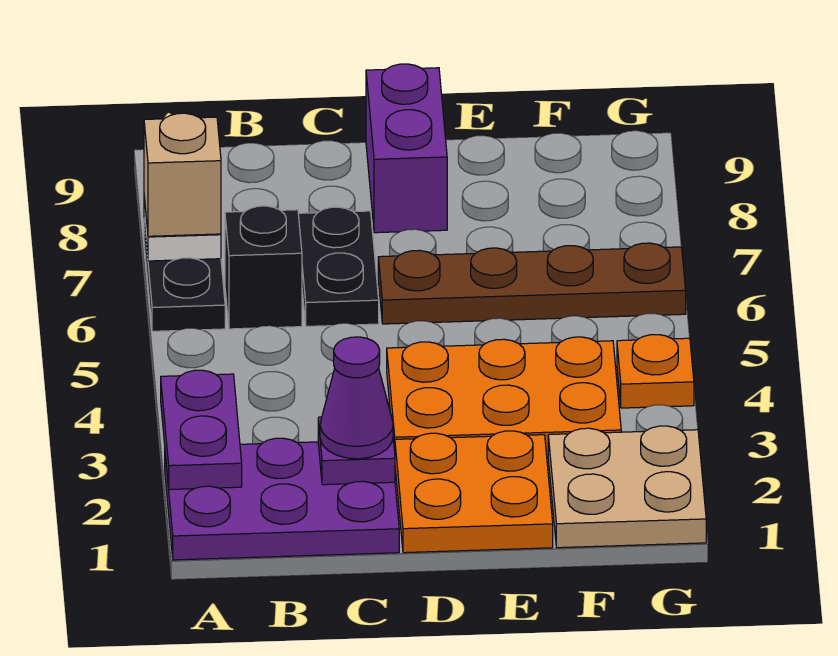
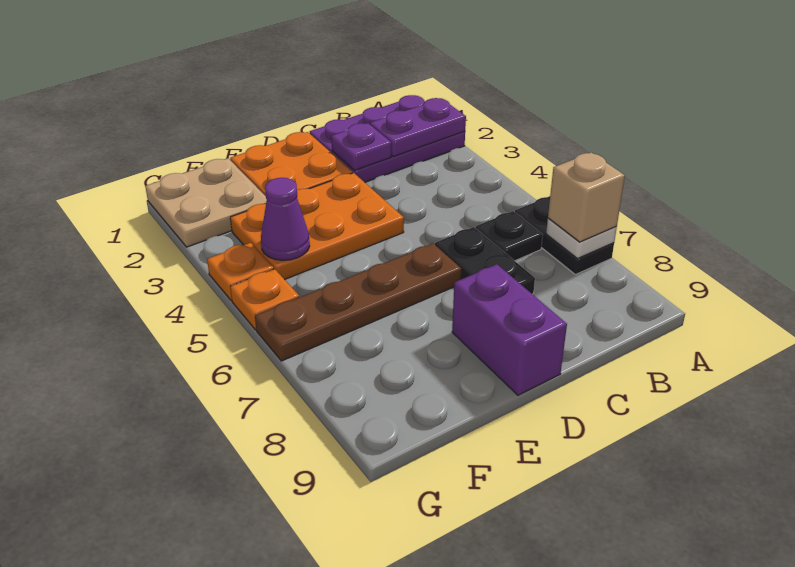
purple plate A2:A3 level 2 -> purple plate A2:B2 level 2
black brick B6 level 1 -> black plate B6 level 1
purple cone C2 level 3 -> purple cone F4 level 2
none -> orange plate G5 level 1

